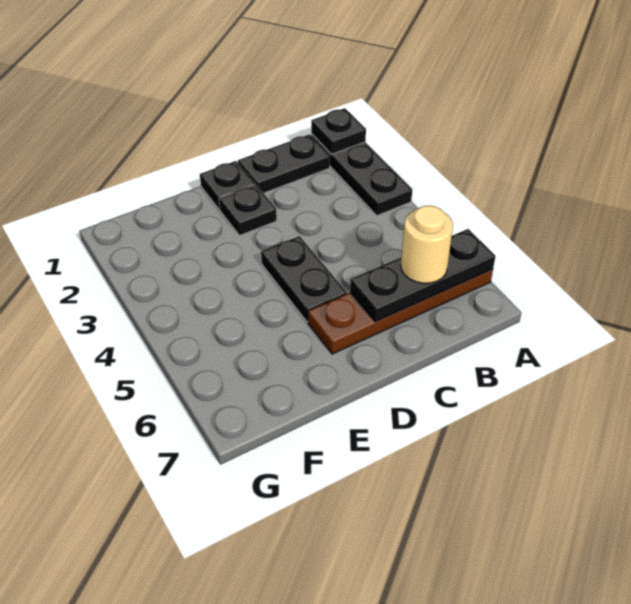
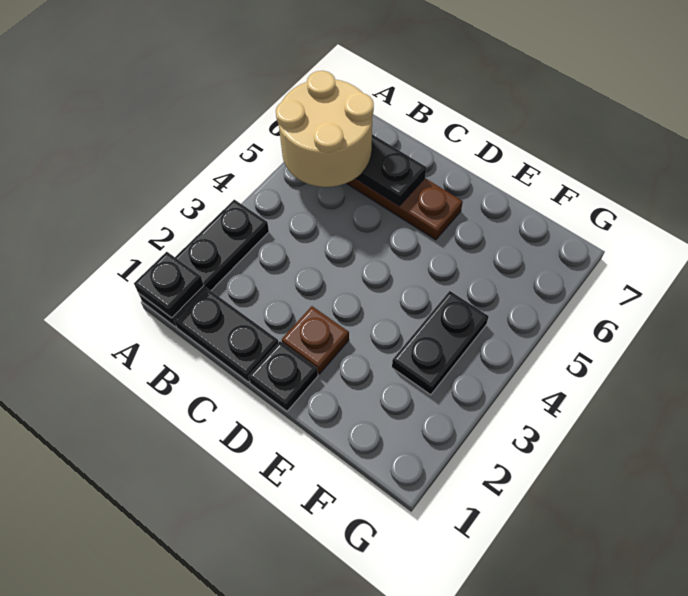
tan round brick B6 level 3 -> tan round brick A5:B6 level 3
black plate D2 level 1 -> brown plate D2 level 1
black plate D4:D5 level 1 -> black plate F3:F4 level 1

